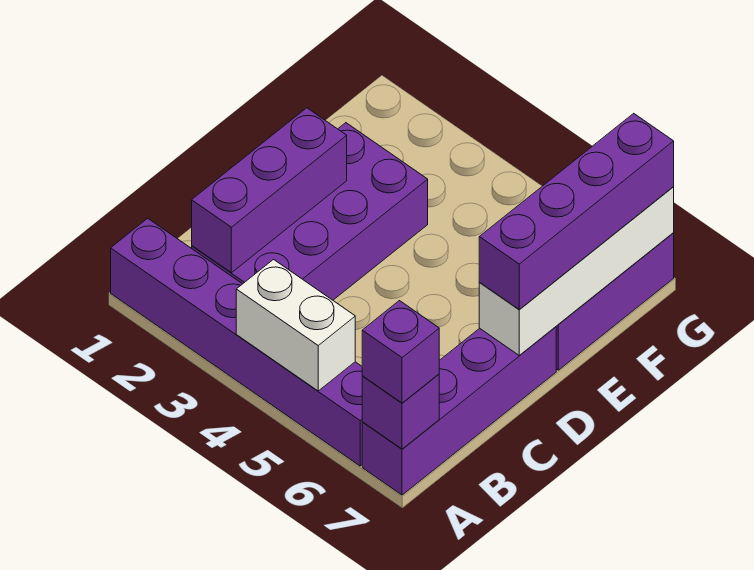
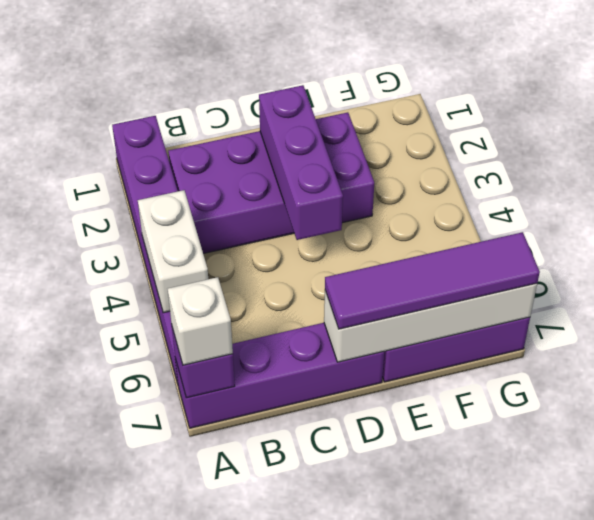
purple brick A7 level 3 -> white brick A7 level 3
purple brick B2:D2 level 2 -> purple brick D2:D4 level 2
purple brick D7:G7 level 3 -> purple tile D7:G7 level 3

